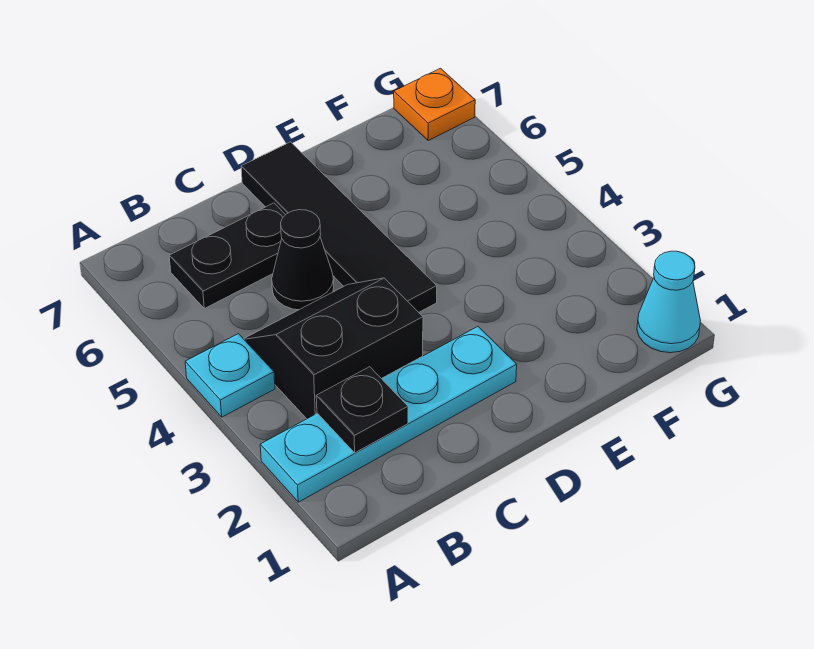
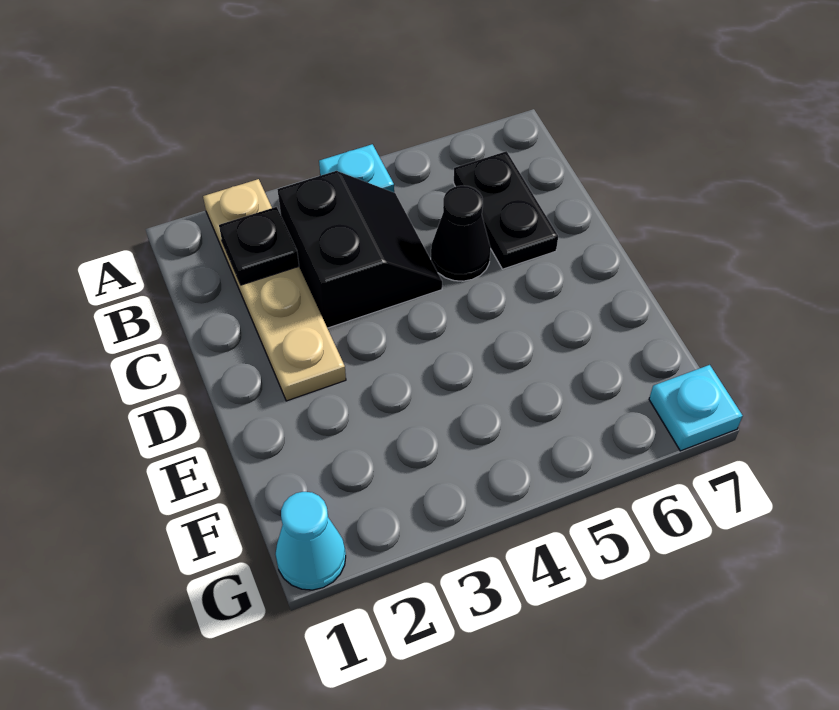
cyan plate A2:D2 level 1 -> tan plate A2:D2 level 1
black tile D4:D7 level 1 -> none
orange plate G7 level 1 -> cyan plate G7 level 1

